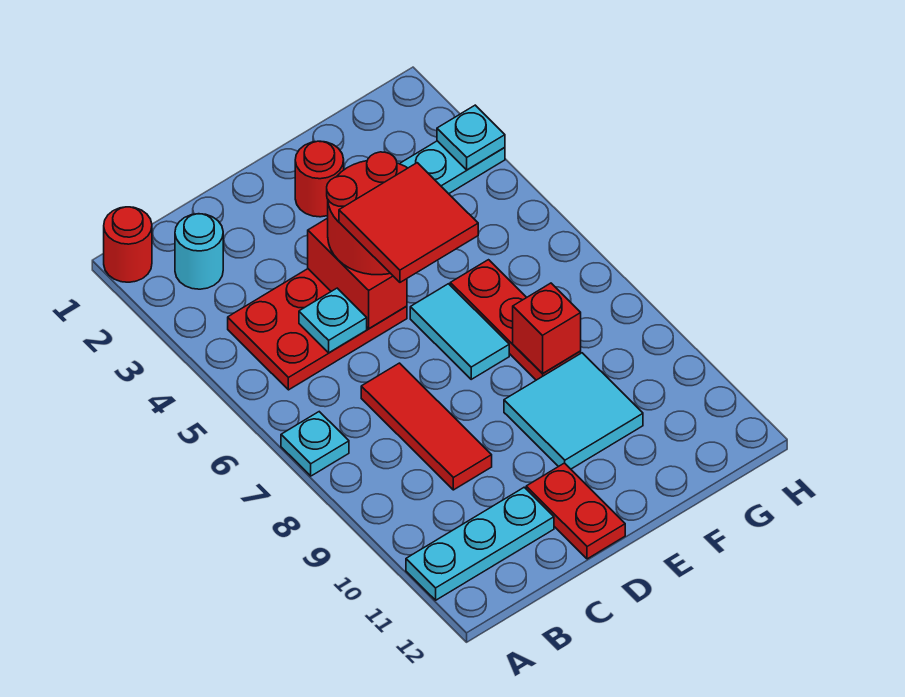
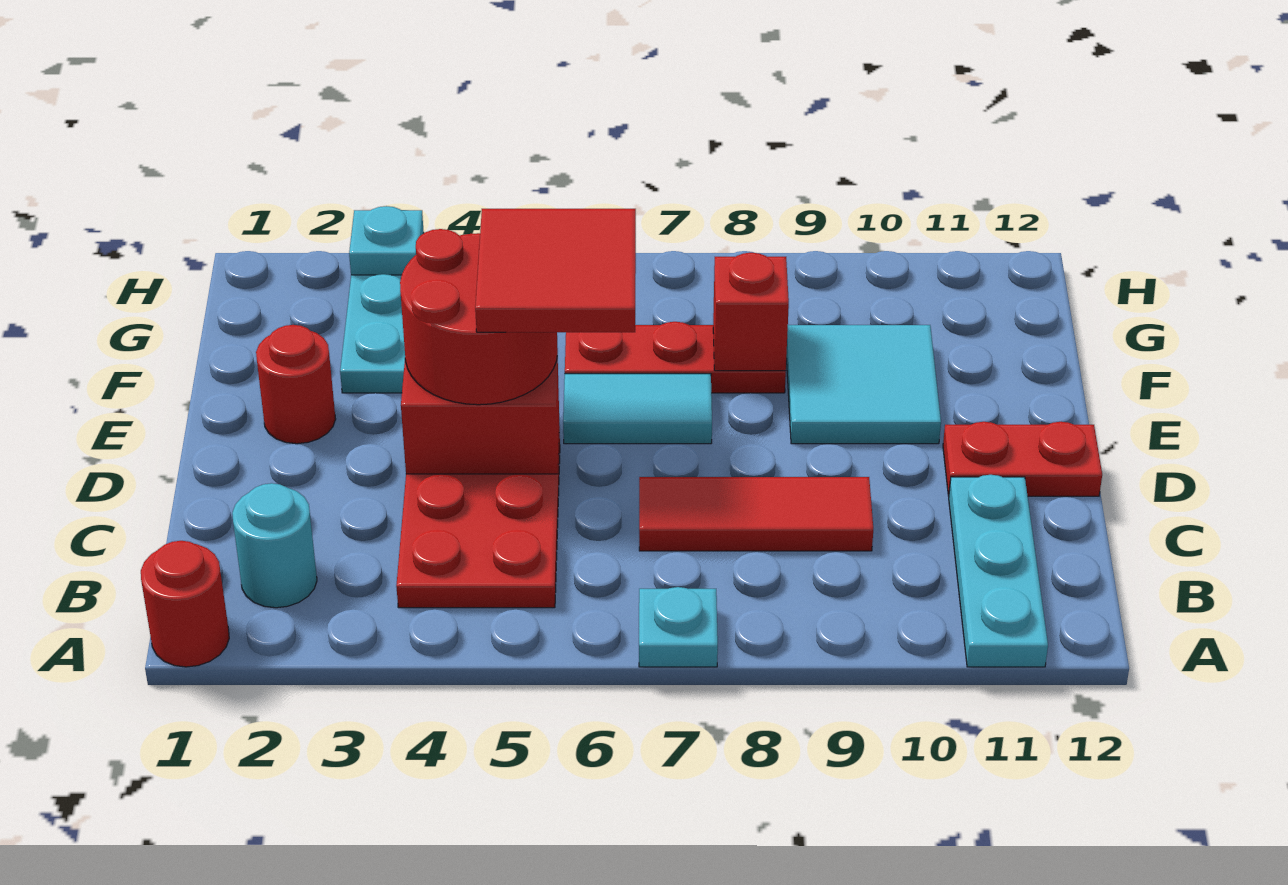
cyan plate C5 level 2 -> none

